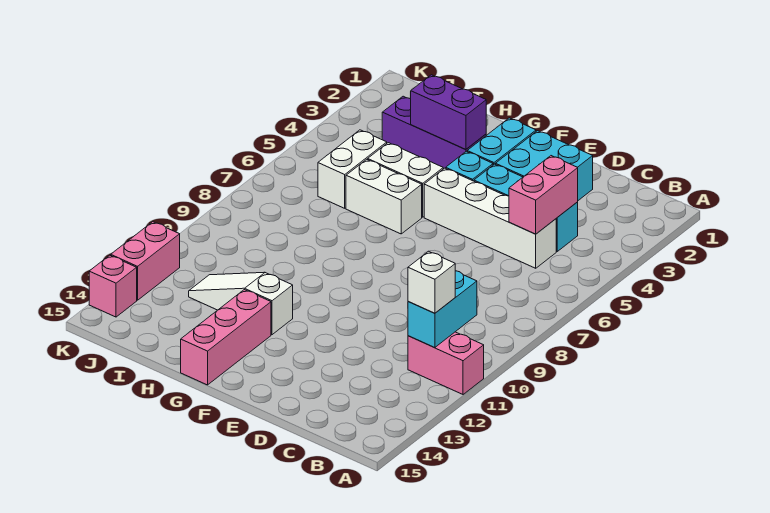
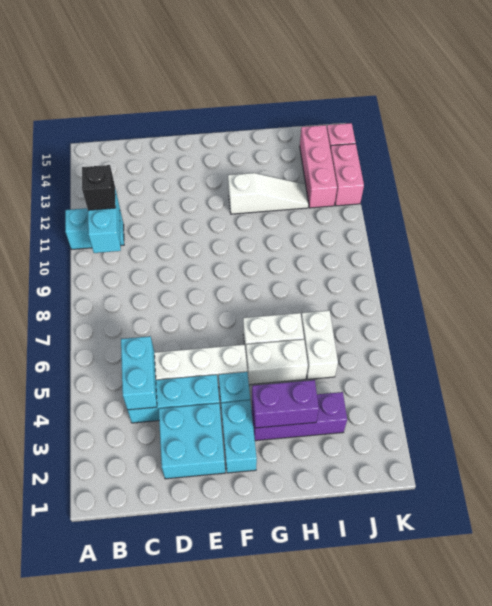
pink brick A11:B11 level 1 -> cyan brick A11:B11 level 1
white brick B11 level 3 -> black brick B11 level 3
pink brick C4:C5 level 2 -> cyan brick C4:C5 level 2
pink brick G13:G15 level 1 -> pink brick J12:J14 level 1

